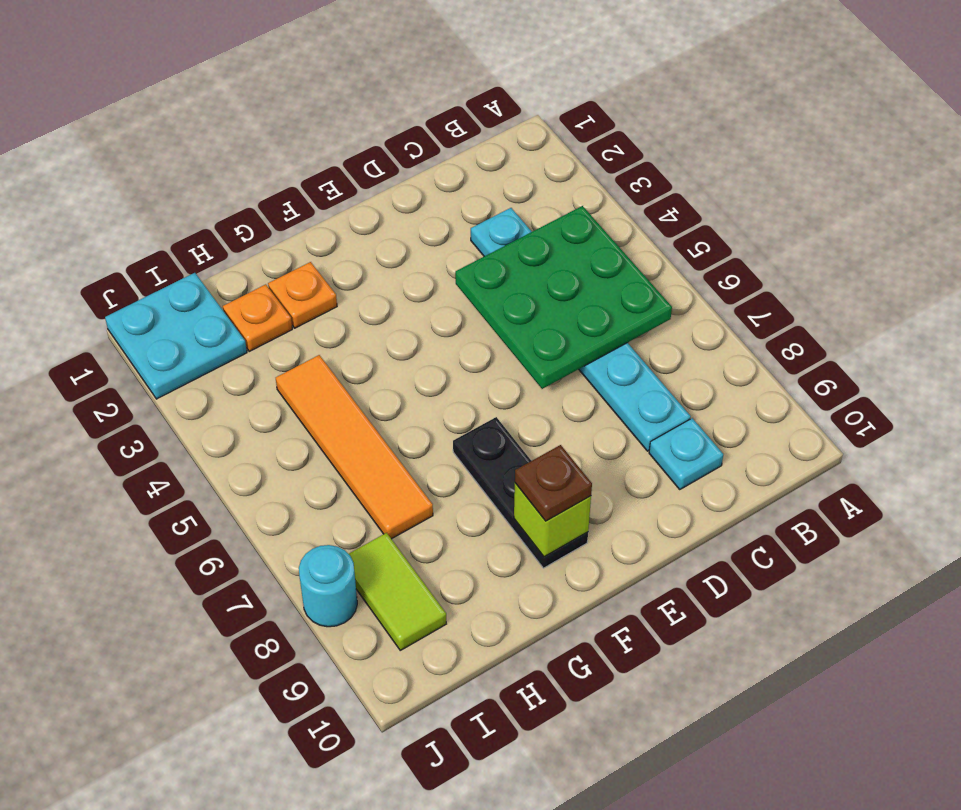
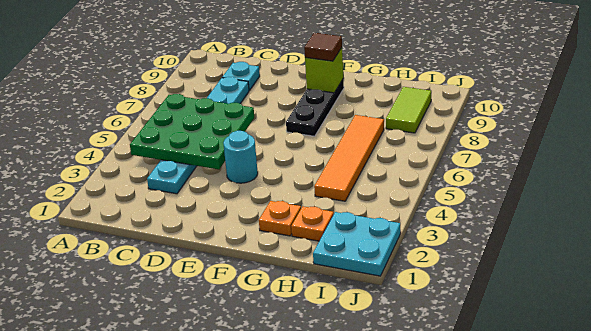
brown plate F9 level 3 -> brown tile F9 level 3
cyan round brick J8 level 1 -> cyan round brick E4 level 1

